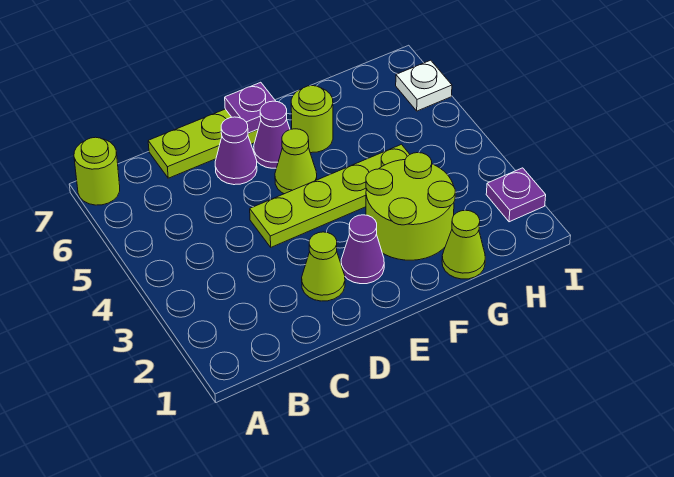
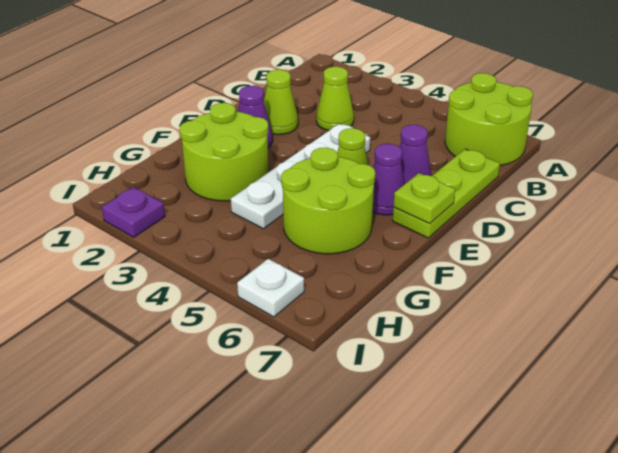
lime round brick A7 level 1 -> lime round brick A6:B7 level 1
lime plate D4:G4 level 1 -> white plate D4:G4 level 1
purple plate E7 level 2 -> lime plate E7 level 2
lime round brick F6 level 1 -> lime round brick F5:G6 level 1
lime cone G1 level 1 -> lime cone C3 level 1

